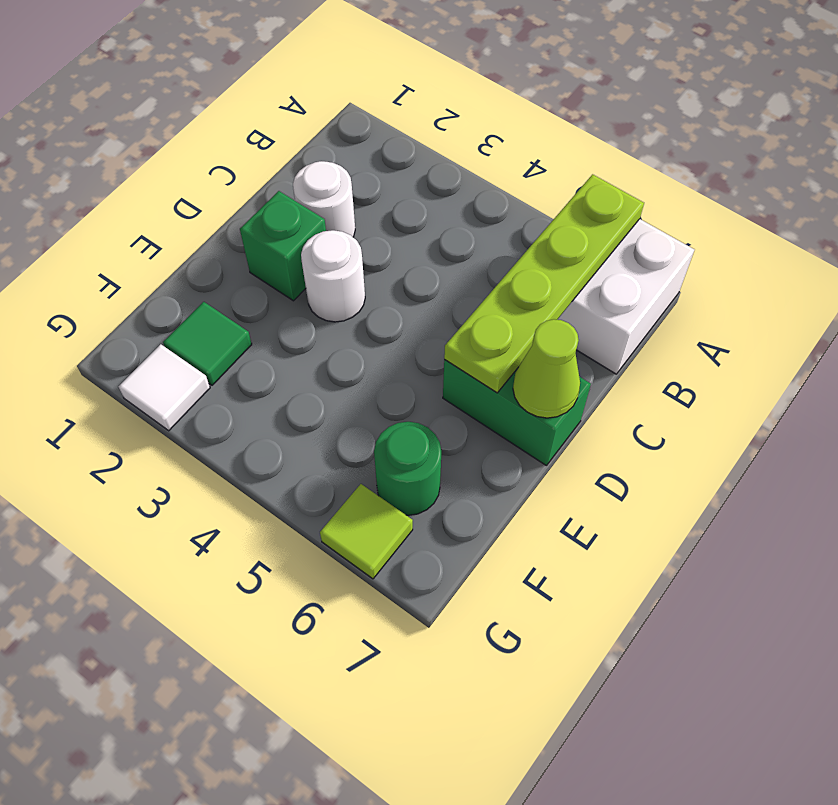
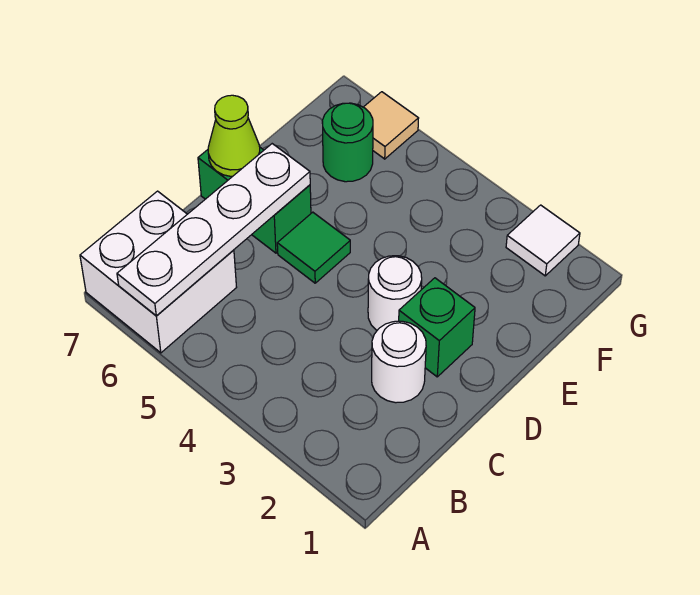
lime plate A6:D6 level 2 -> white plate A6:D6 level 2
green tile F2 level 1 -> green tile D5 level 1
lime tile G6 level 1 -> tan tile G6 level 1

